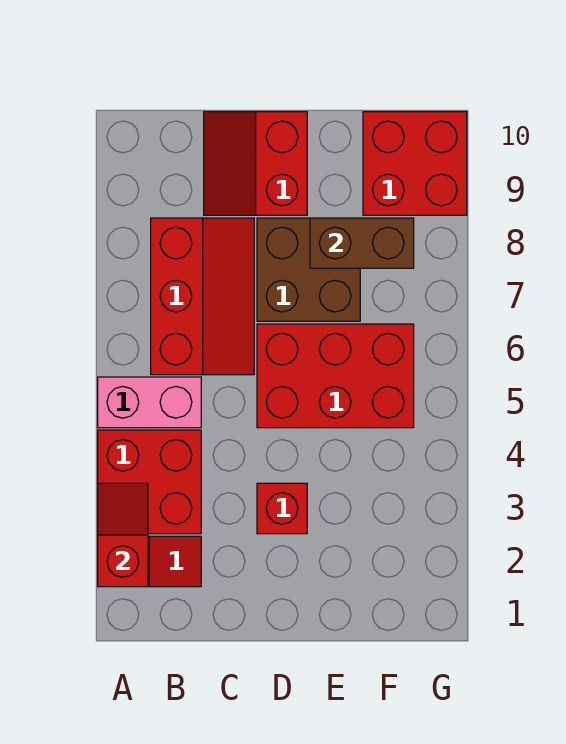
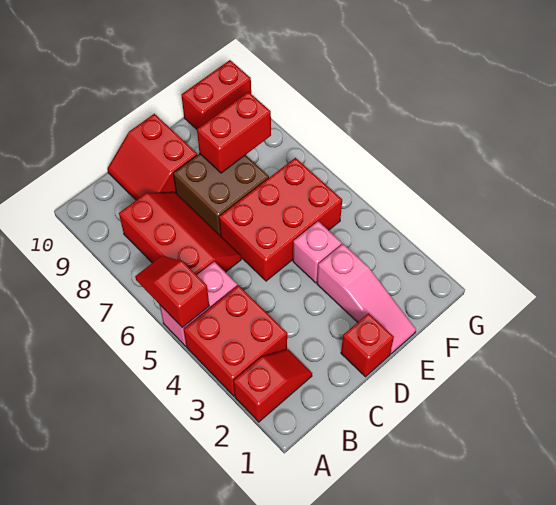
red slope A2:A3 level 2 top 2 -> red slope A5:A6 level 2 top 5
red brick D3 level 1 -> red brick D1 level 1
none -> pink slope E1:E3 level 1 top 3
none -> pink brick E4 level 1
brown brick E8:F8 level 2 -> red brick E8:F8 level 2
red brick F9:G10 level 1 -> red brick F10:G10 level 1

